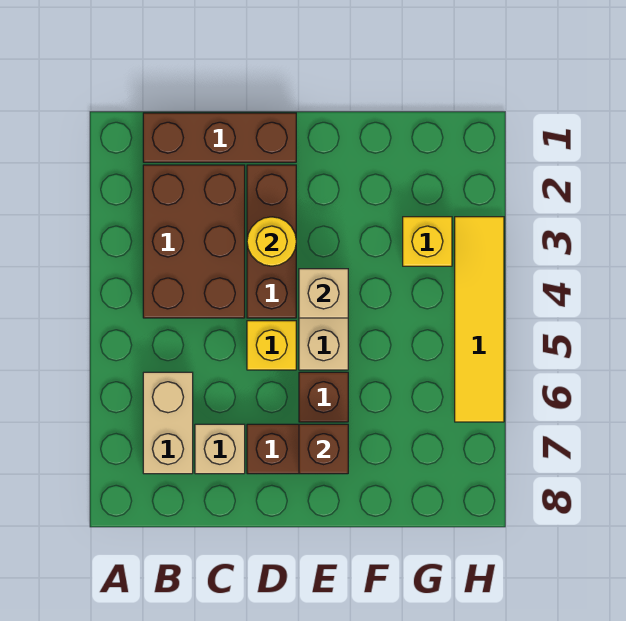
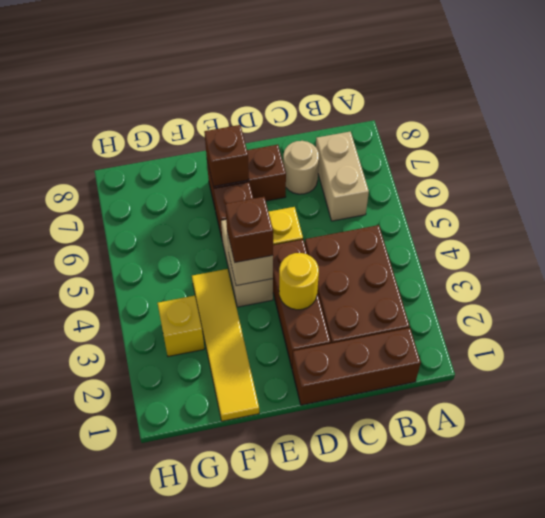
tan brick C7 level 1 -> tan round brick C7 level 1
none -> brown brick E4 level 3
yellow tile H3:H6 level 1 -> yellow tile F1:F4 level 1

